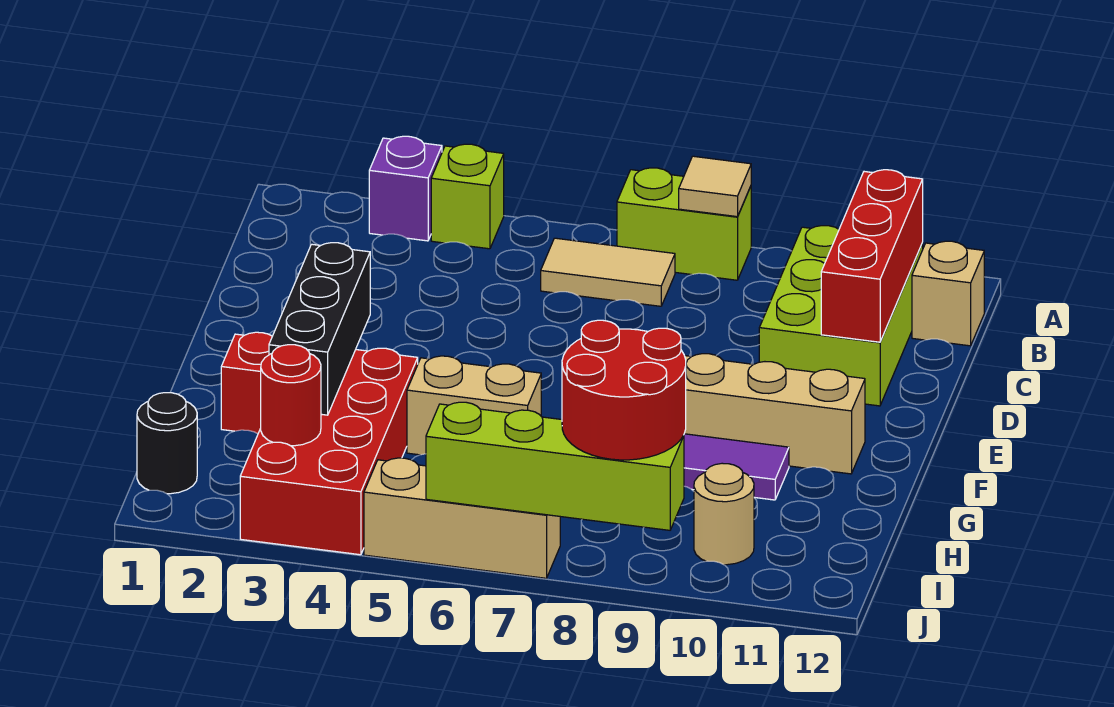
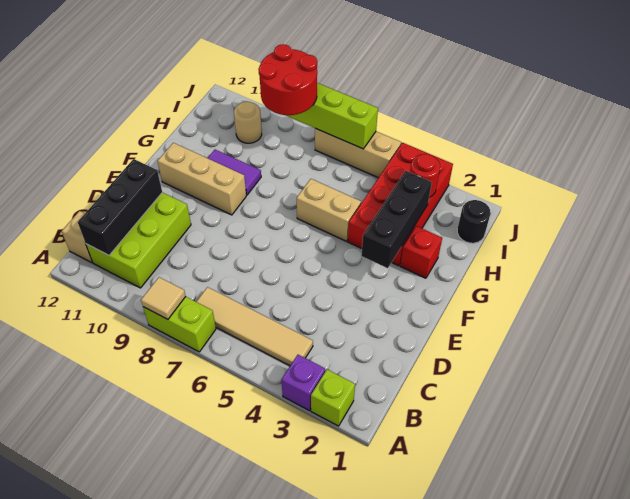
lime brick A4 level 1 -> lime brick A2 level 1
tan tile B6:B7 level 1 -> tan tile B4:B7 level 1
red brick B11:D11 level 2 -> black brick B11:D11 level 2

